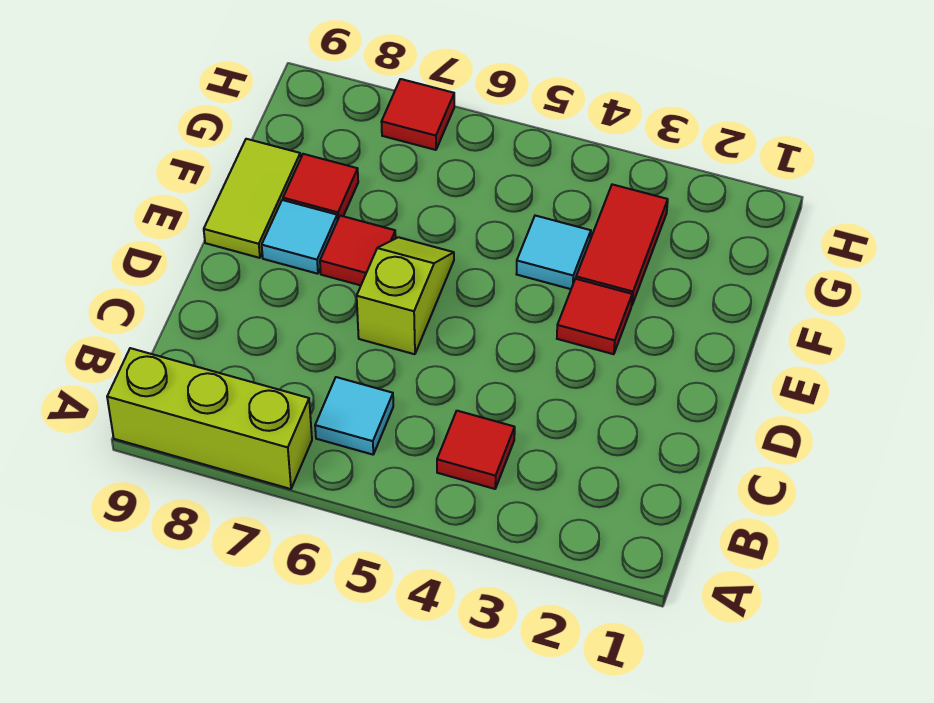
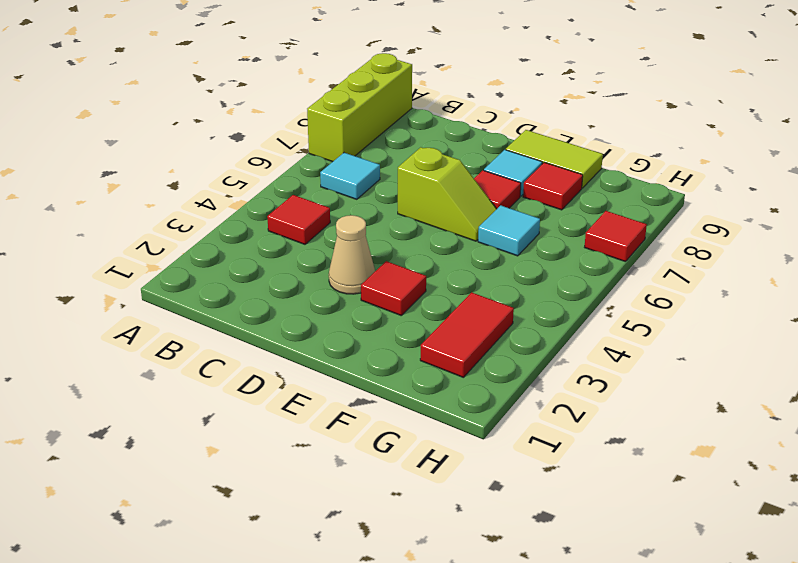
none -> tan cone D3 level 1
red tile F3:G3 level 1 -> red tile G2:G3 level 1
cyan tile F4 level 1 -> cyan tile F6 level 1

